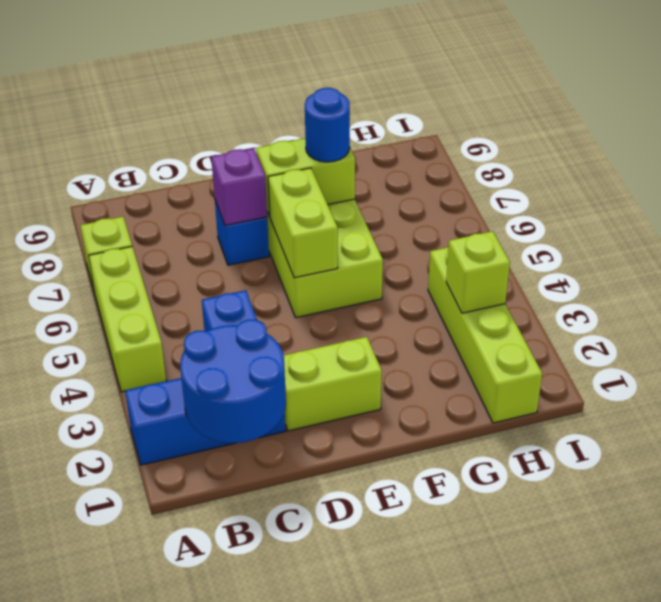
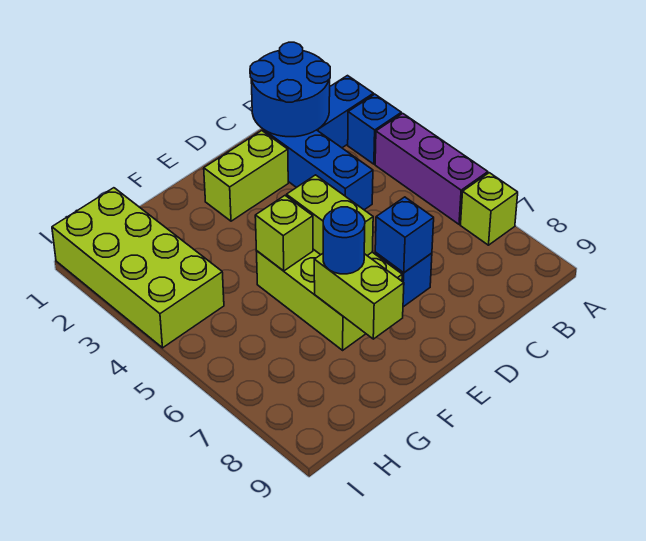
none -> blue brick A3 level 1
lime brick A4:A6 level 1 -> purple brick A4:A6 level 1
purple brick D7 level 2 -> blue brick D7 level 2
lime brick E7:F7 level 2 -> lime brick F7:F8 level 2
lime brick H1:H4 level 1 -> lime brick H1:I4 level 1
lime brick H3 level 2 -> lime brick F5 level 2

